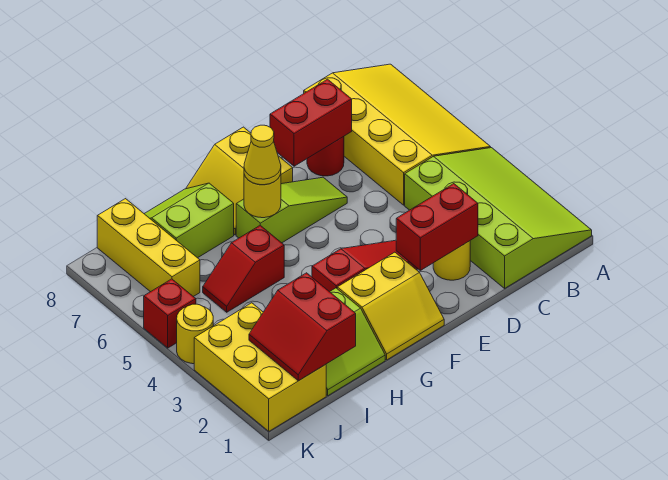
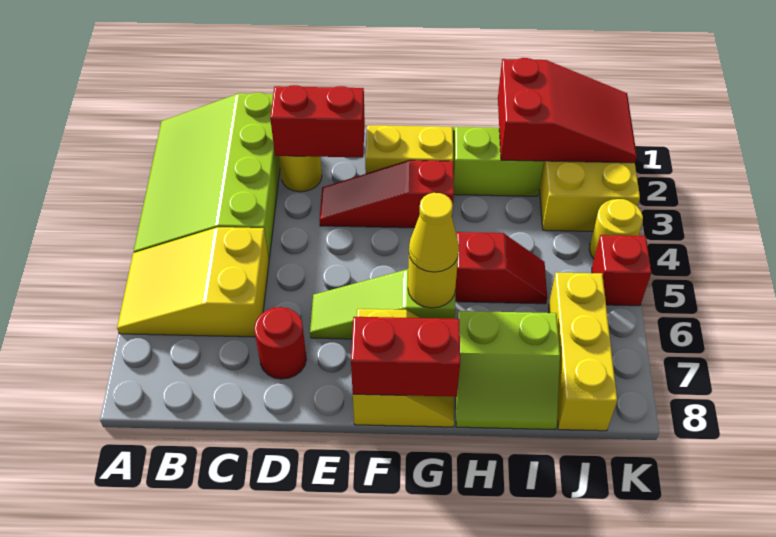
yellow slope A5:C8 level 1 top C -> yellow slope A5:C6 level 1 top C
red brick D7:E7 level 2 -> red brick F8:G8 level 2
red slope I1:J2 level 2 top I -> red slope I1:K2 level 2 top I

